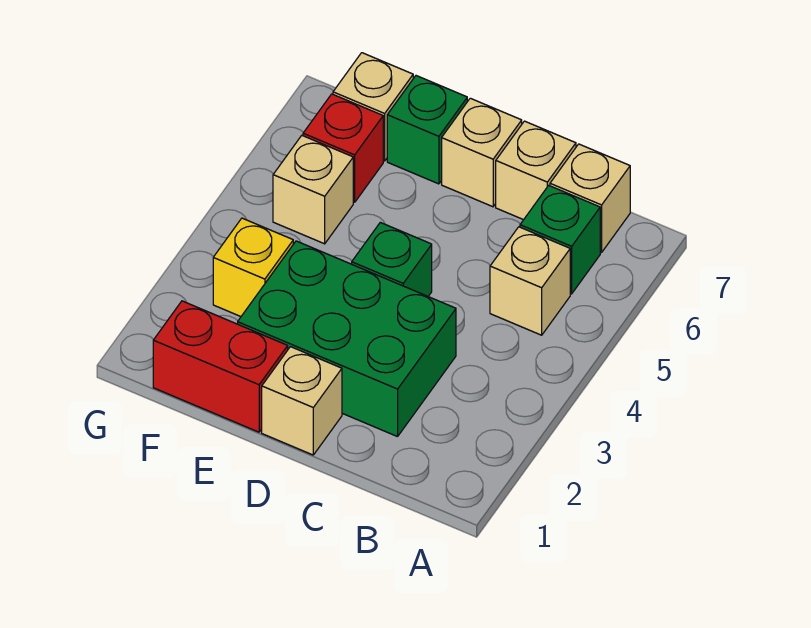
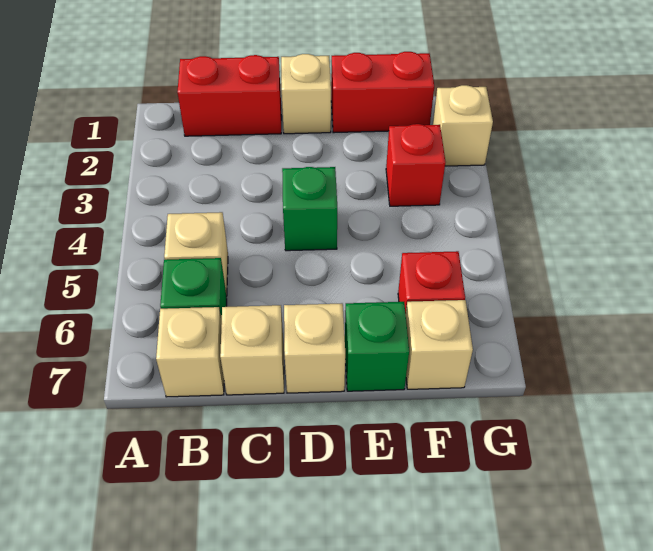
none -> red brick B1:C1 level 1
green brick C2:E3 level 1 -> none
yellow brick F3 level 1 -> red brick F3 level 1
tan brick F5 level 1 -> tan brick G2 level 1

